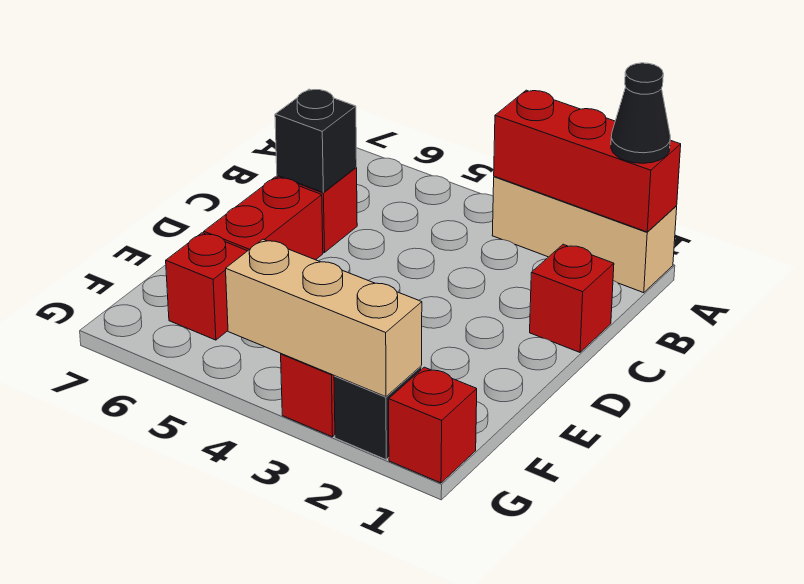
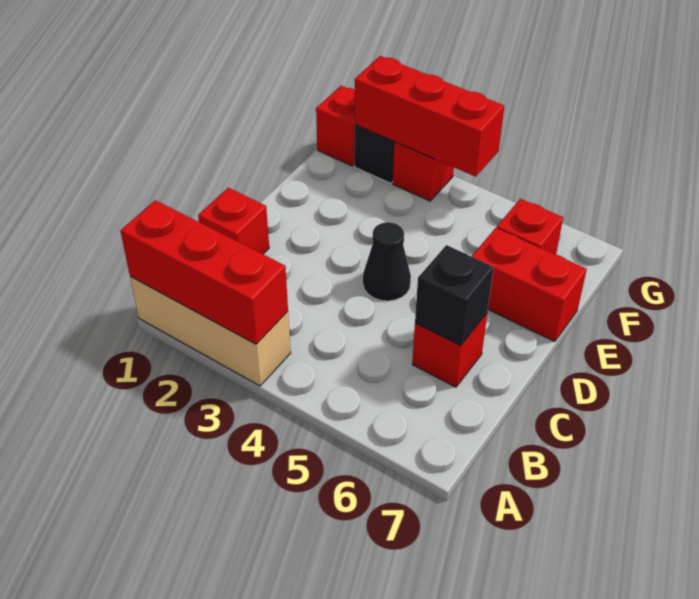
black cone A1 level 3 -> black cone D4 level 1
red brick D6:E6 level 1 -> red brick E6:E7 level 1
tan brick G2:G4 level 2 -> red brick G2:G4 level 2

